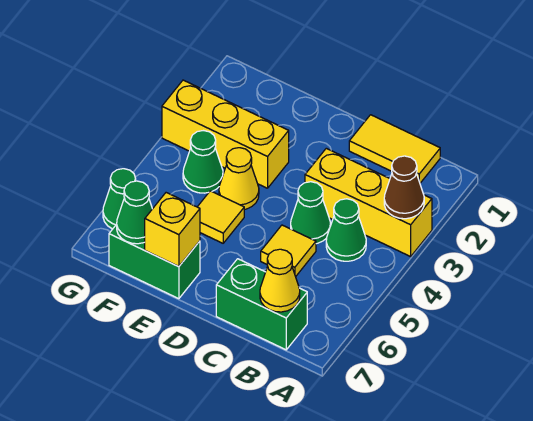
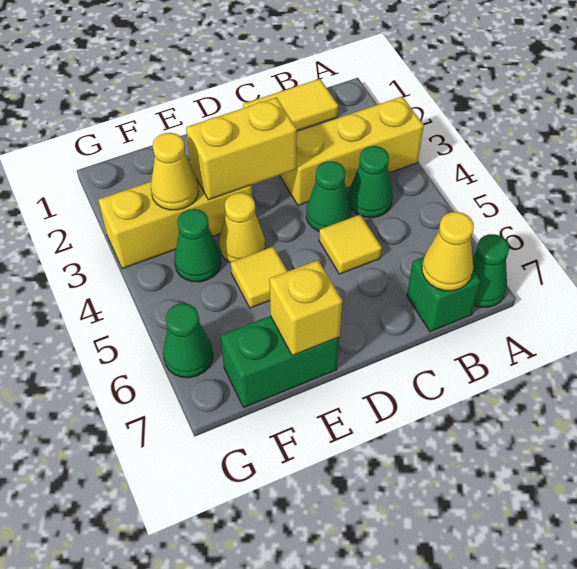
brown cone A3 level 2 -> none
green brick B7:C7 level 1 -> green brick B7 level 1
none -> yellow brick D3:E3 level 2
none -> yellow cone F3 level 2
green cone F7 level 2 -> green cone A7 level 1

